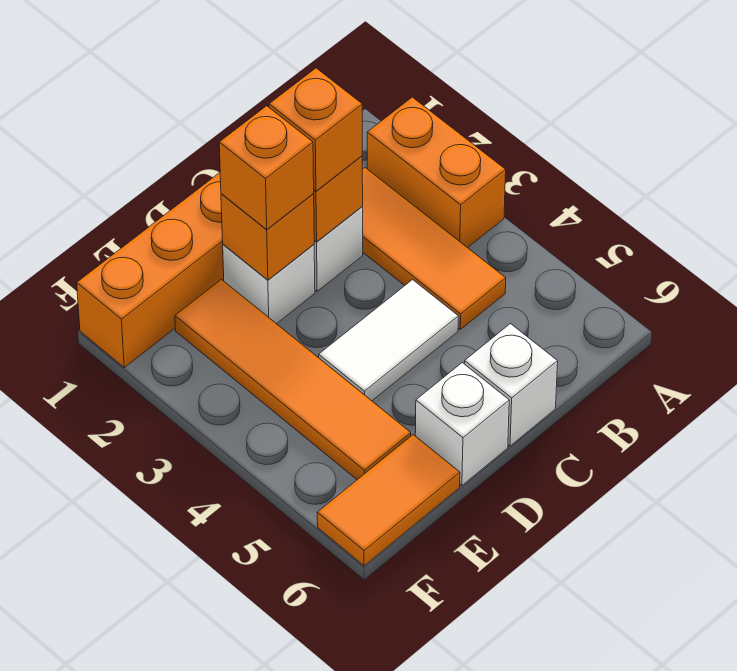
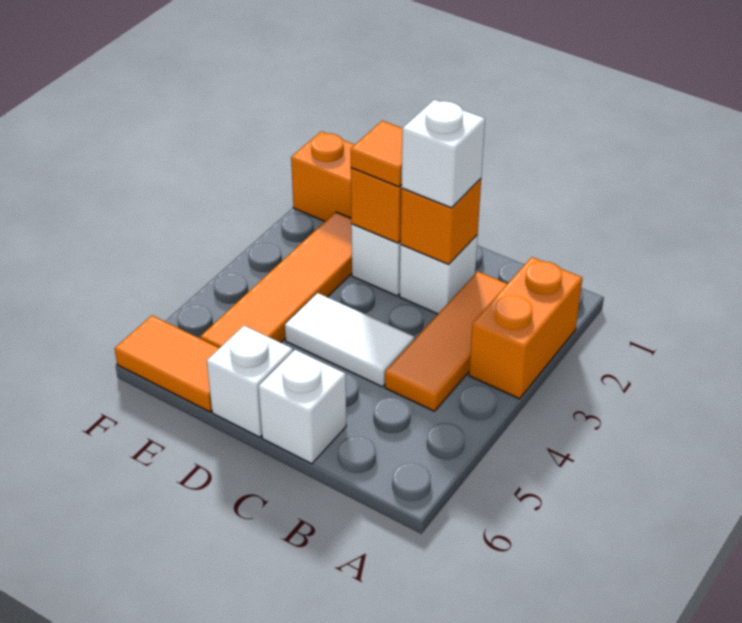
orange brick C2 level 3 -> white brick C2 level 3
orange brick D2 level 3 -> orange tile D2 level 3

